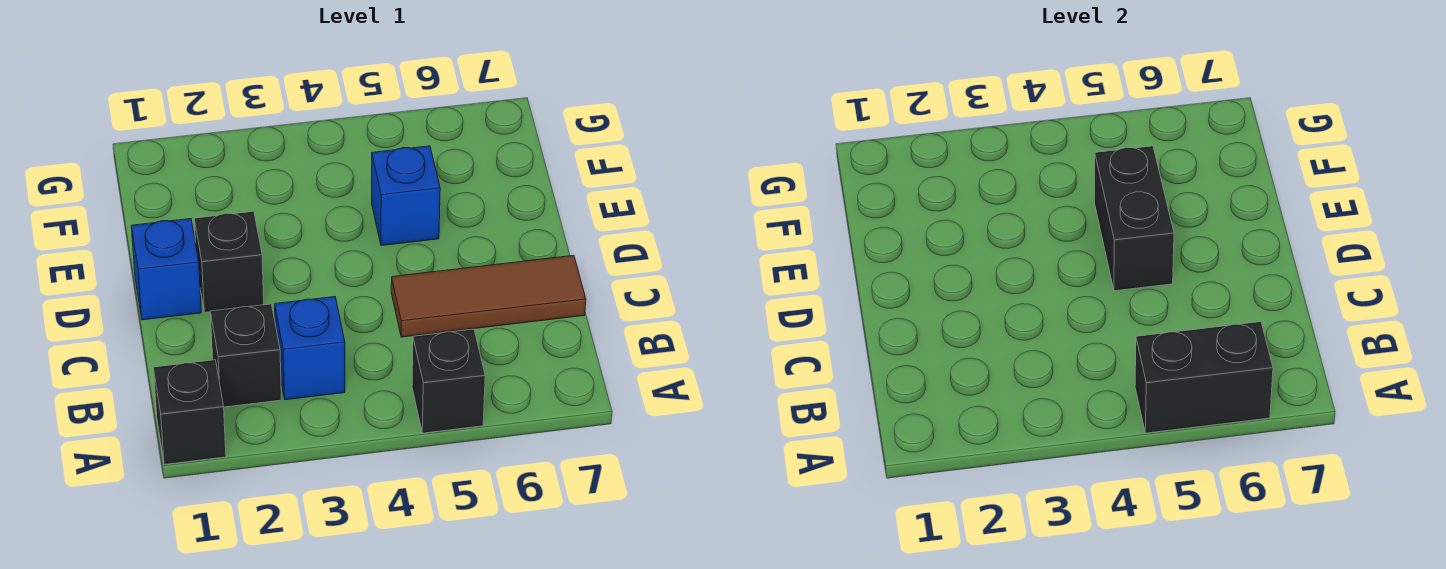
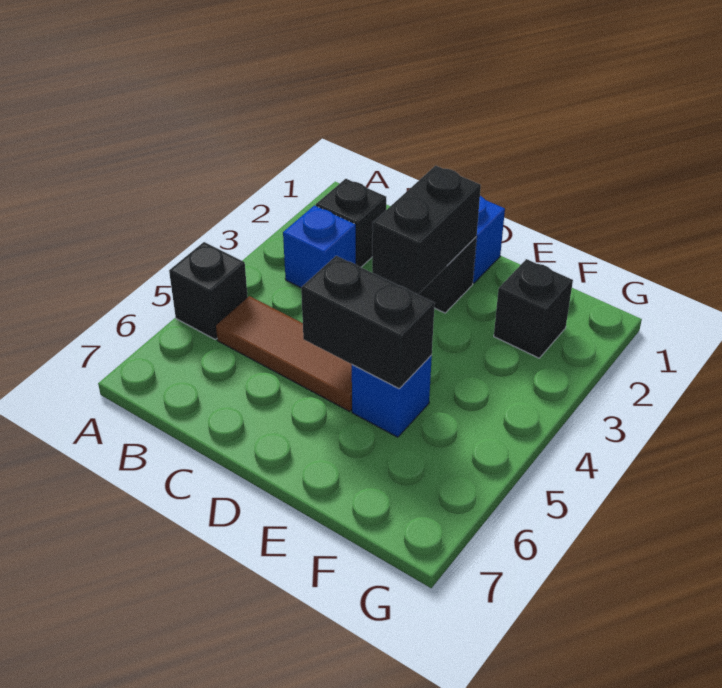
black brick A1 level 1 -> black brick F2 level 1
black brick A5:A6 level 2 -> black brick D2:D3 level 2
brown tile C5:C7 level 1 -> brown tile B5:D5 level 1

